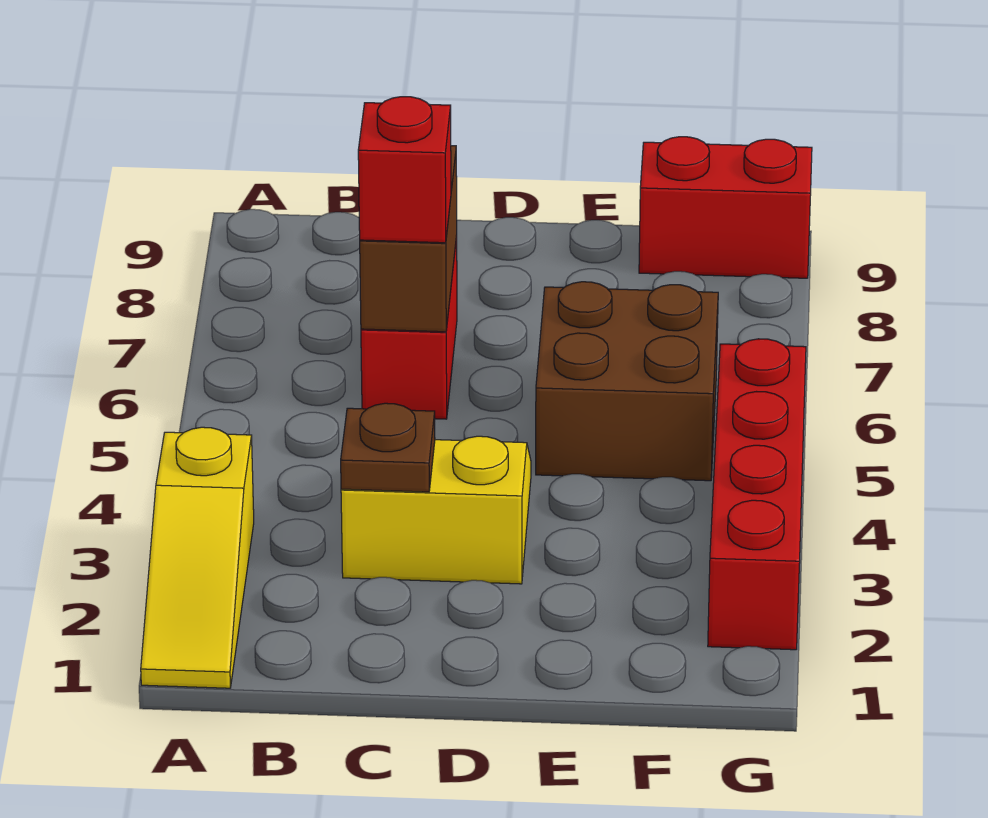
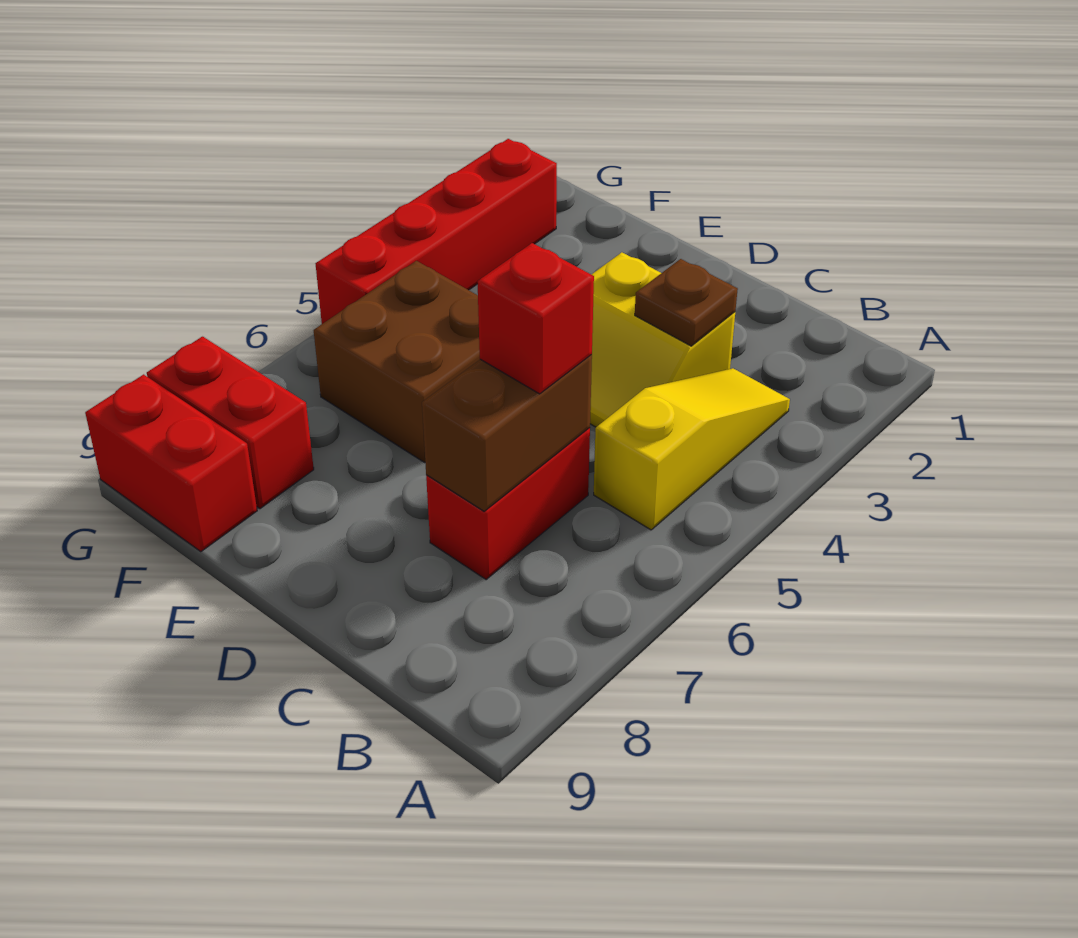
yellow slope A1:A3 level 1 top 3 -> yellow slope B3:B5 level 1 top 5
none -> red brick F8:G8 level 1

